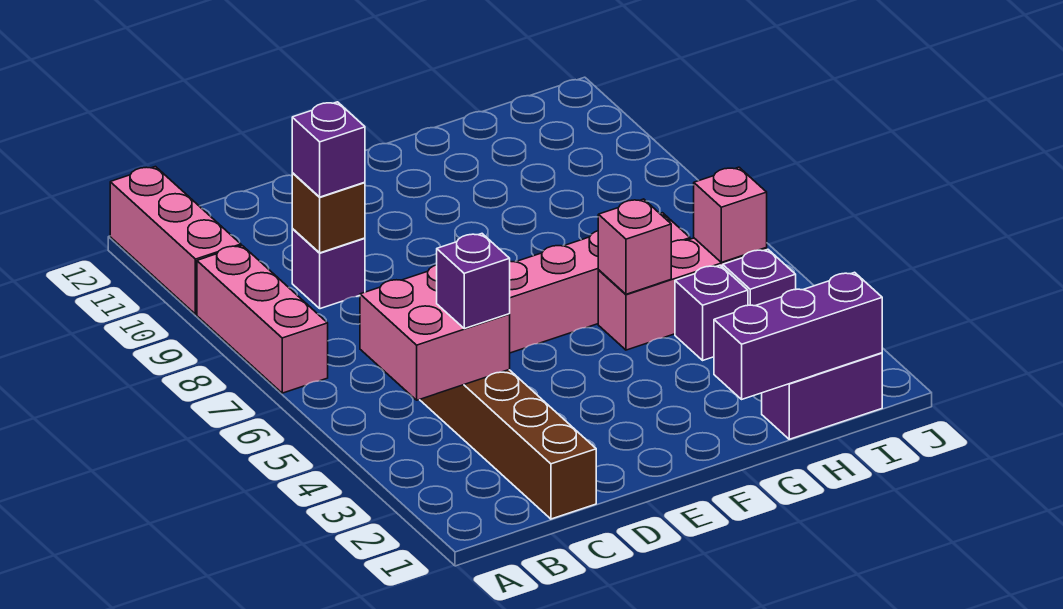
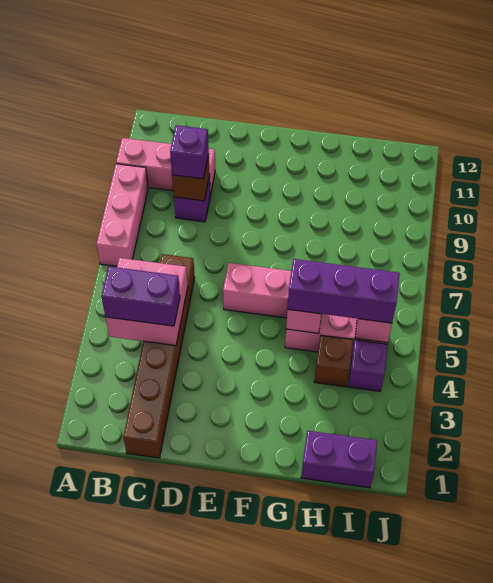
pink brick A10:A12 level 1 -> pink brick A10:C10 level 1
purple brick C4 level 3 -> purple brick B4:C4 level 3
purple brick G1:I1 level 2 -> purple brick G5:I5 level 3
purple brick H4 level 1 -> brown brick H4 level 1

